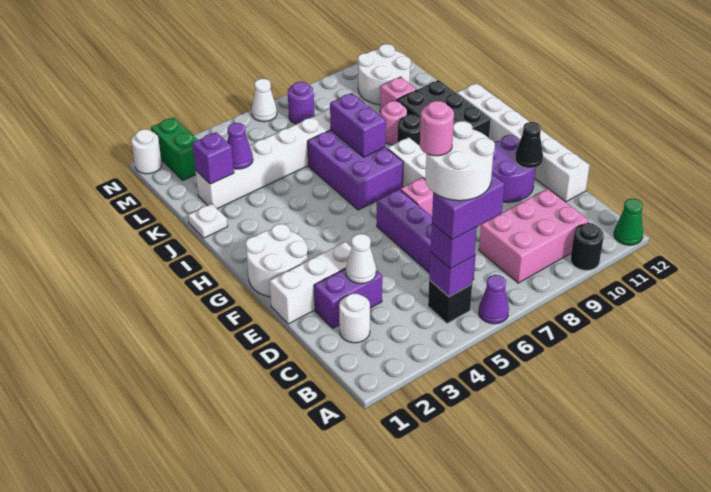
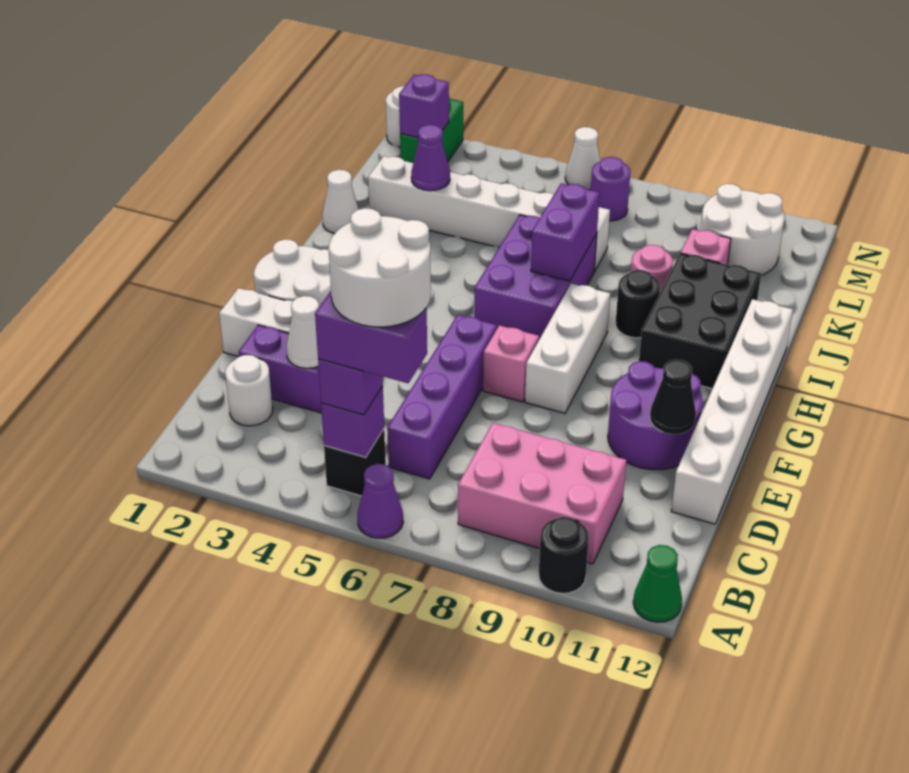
pink round brick C5 level 6 -> none
white plate J1 level 1 -> white cone J1 level 1
purple brick K2 level 2 -> purple brick M2 level 2

